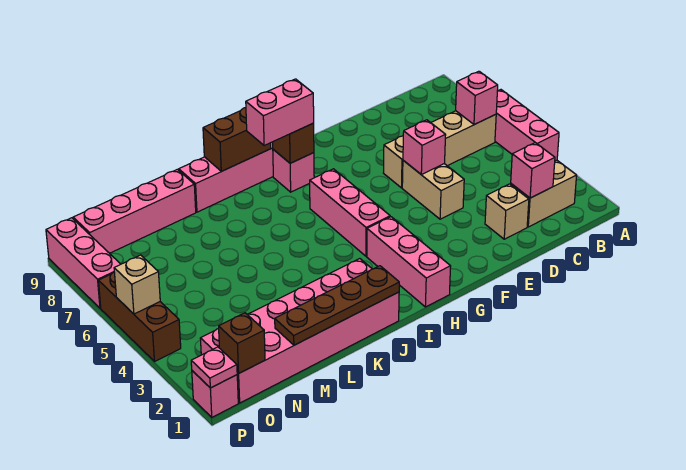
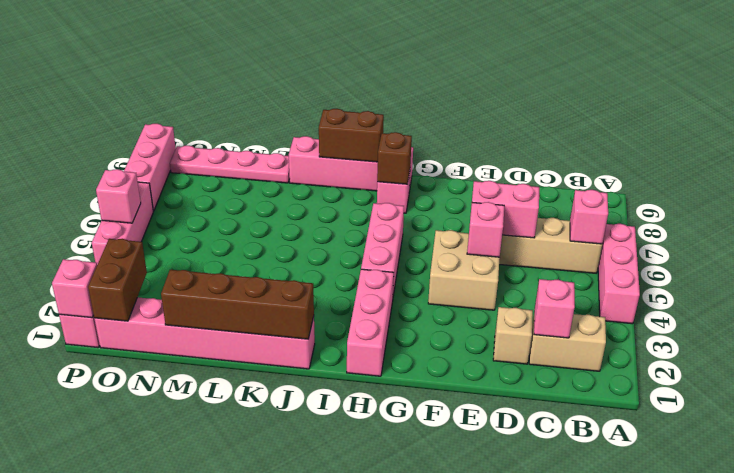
tan brick E4:E5 level 1 -> tan brick E4:F5 level 1
pink brick H8:I8 level 3 -> pink brick D6:E6 level 2
pink brick J1:O2 level 1 -> pink brick J1:O1 level 1
brown plate J1:M1 level 2 -> brown brick J1:M1 level 2
pink brick L9:O9 level 1 -> pink plate L9:O9 level 1
brown brick O1 level 2 -> brown brick O1:O2 level 2
pink plate P1 level 2 -> pink brick P1 level 2
brown brick P4:P6 level 1 -> pink brick P4:P6 level 1
tan brick P5 level 2 -> pink brick P5 level 2

